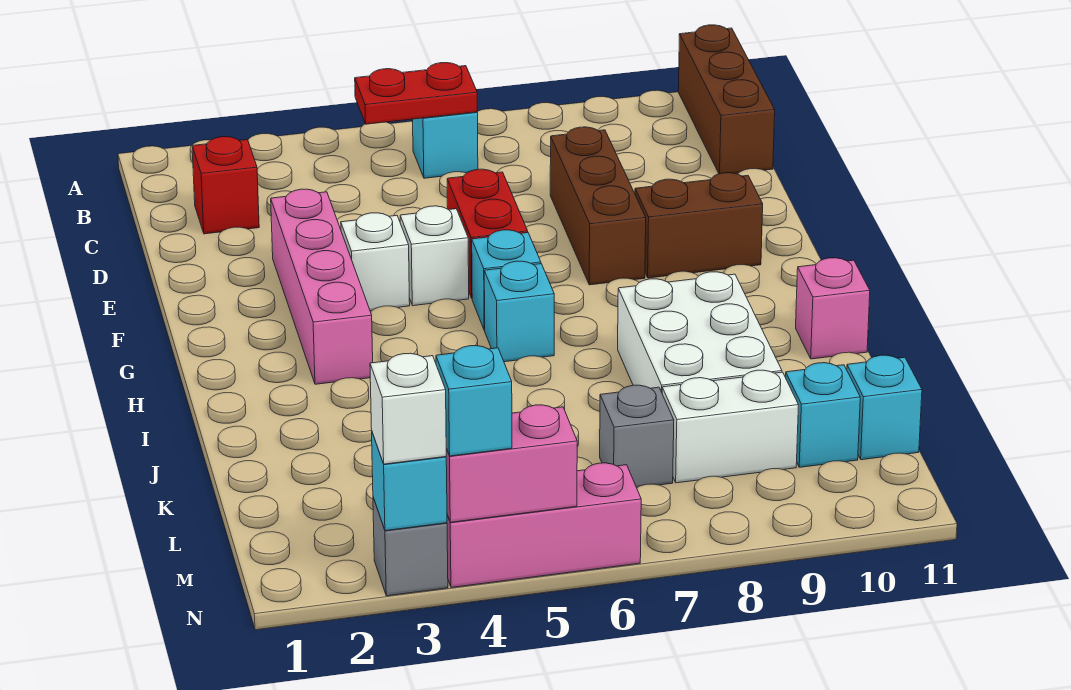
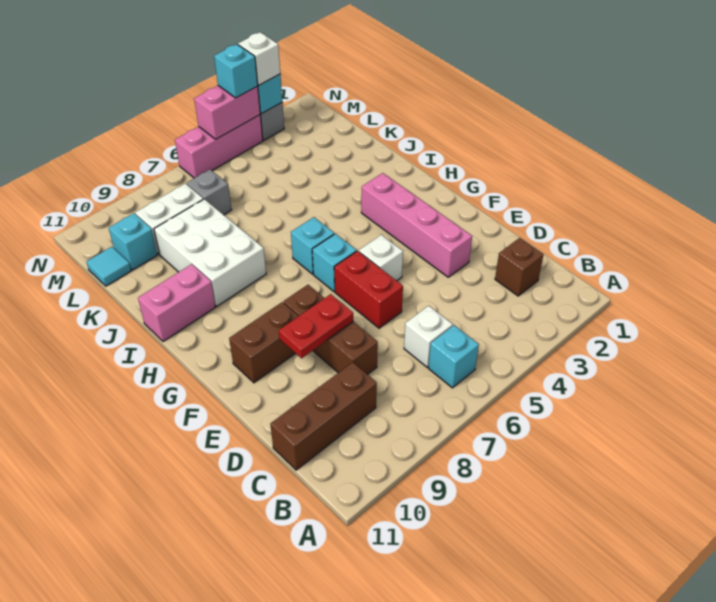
brown brick A11:C11 level 1 -> brown brick C9:C11 level 1
red plate B5:B6 level 2 -> red plate E8:E9 level 2
red brick C2 level 1 -> brown brick C2 level 1
white brick F4 level 1 -> white brick C6 level 1
pink brick I11 level 1 -> pink brick I10:I11 level 1
cyan brick L11 level 1 -> cyan tile L11 level 1

